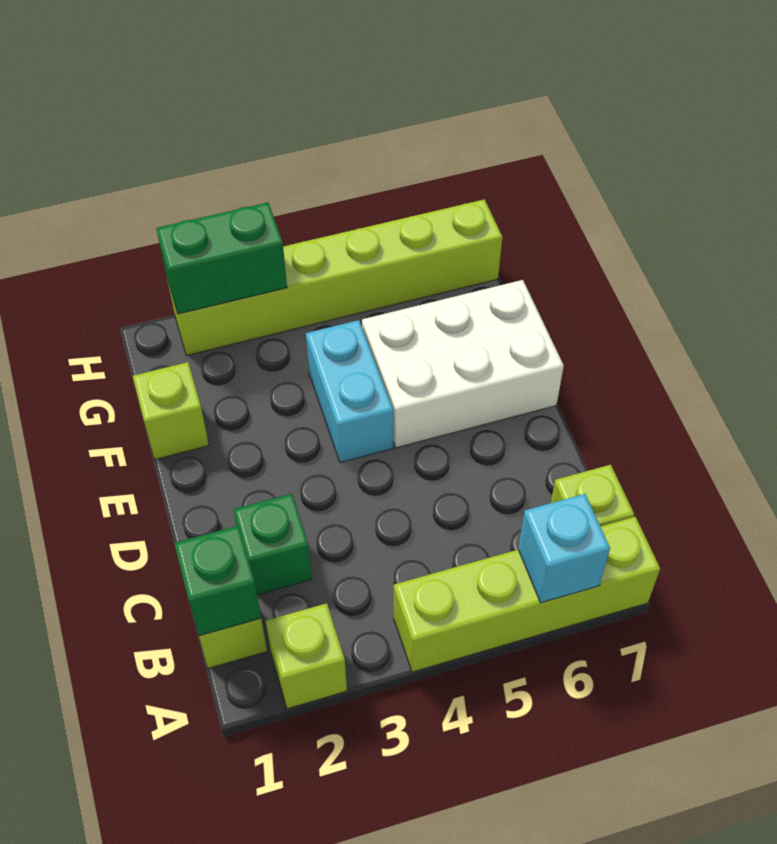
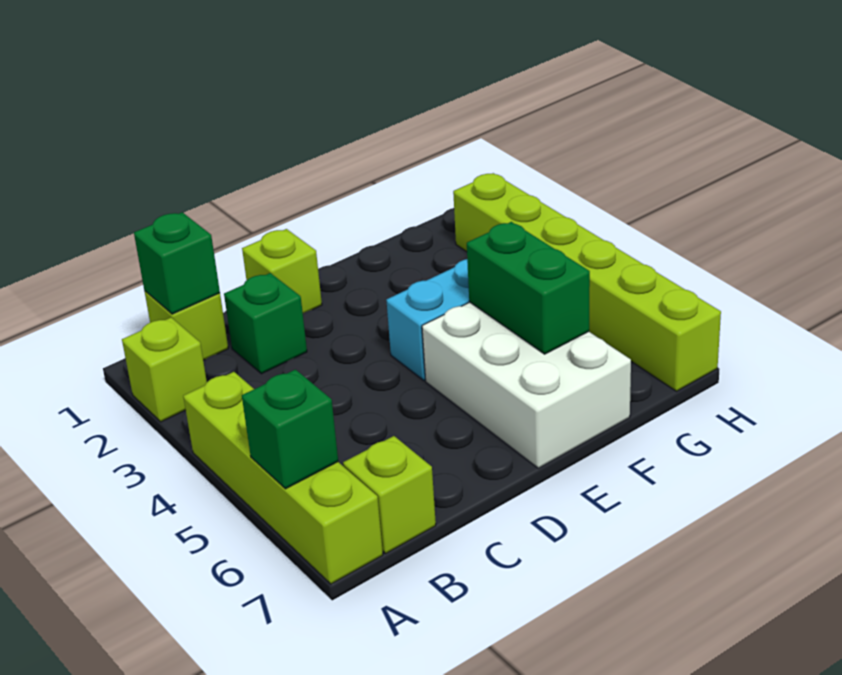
cyan brick A6 level 2 -> green brick A6 level 2
lime brick F1 level 1 -> lime brick D1 level 1
green brick H2:H3 level 2 -> green brick F5:F6 level 2

